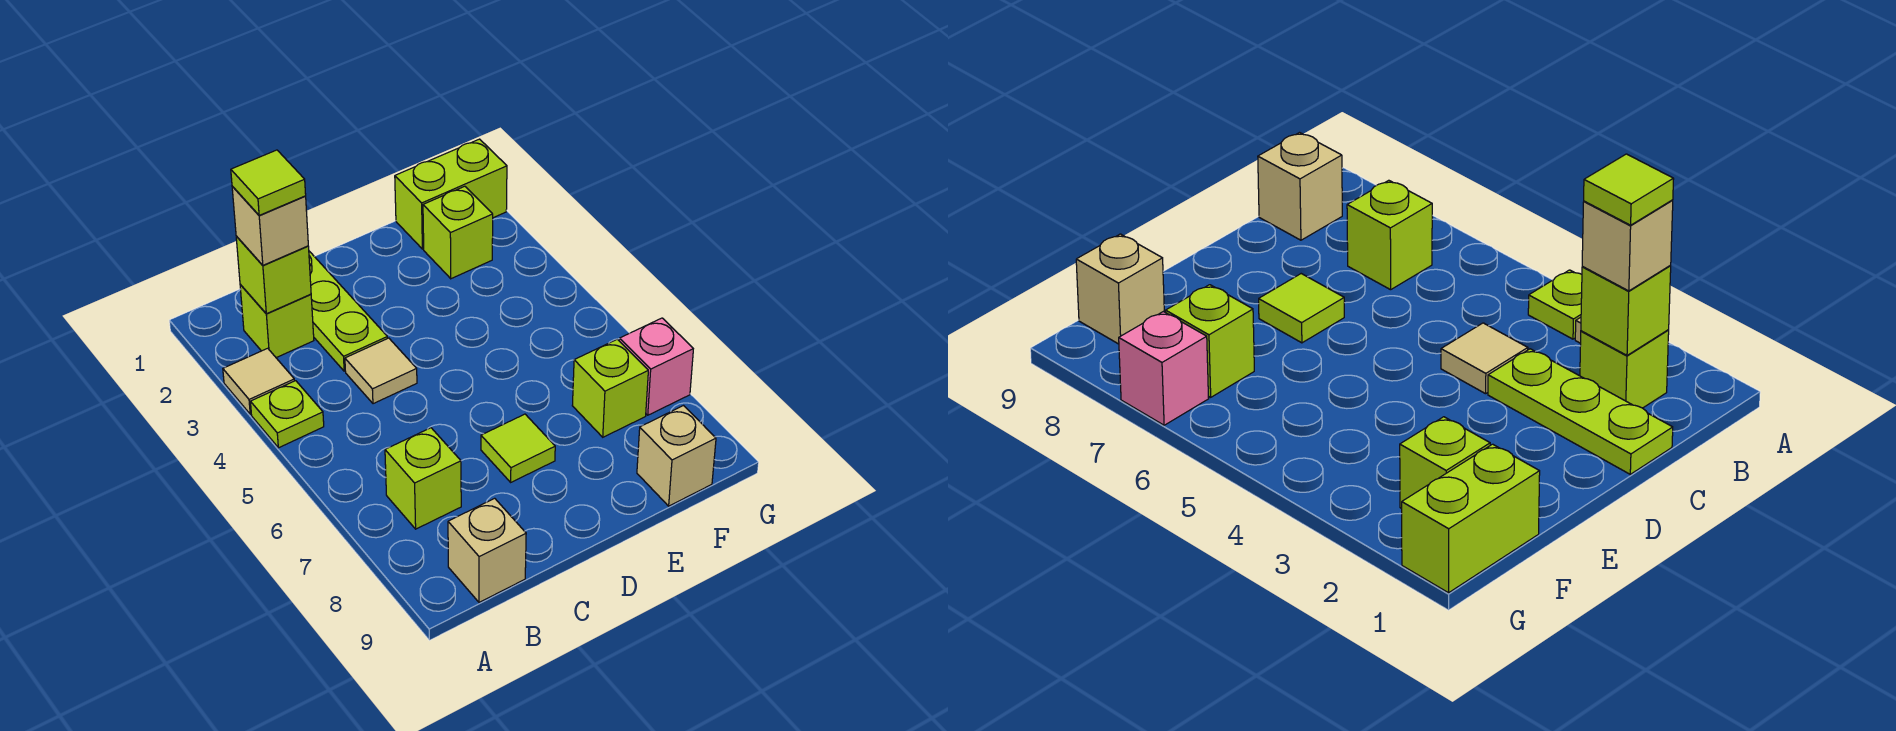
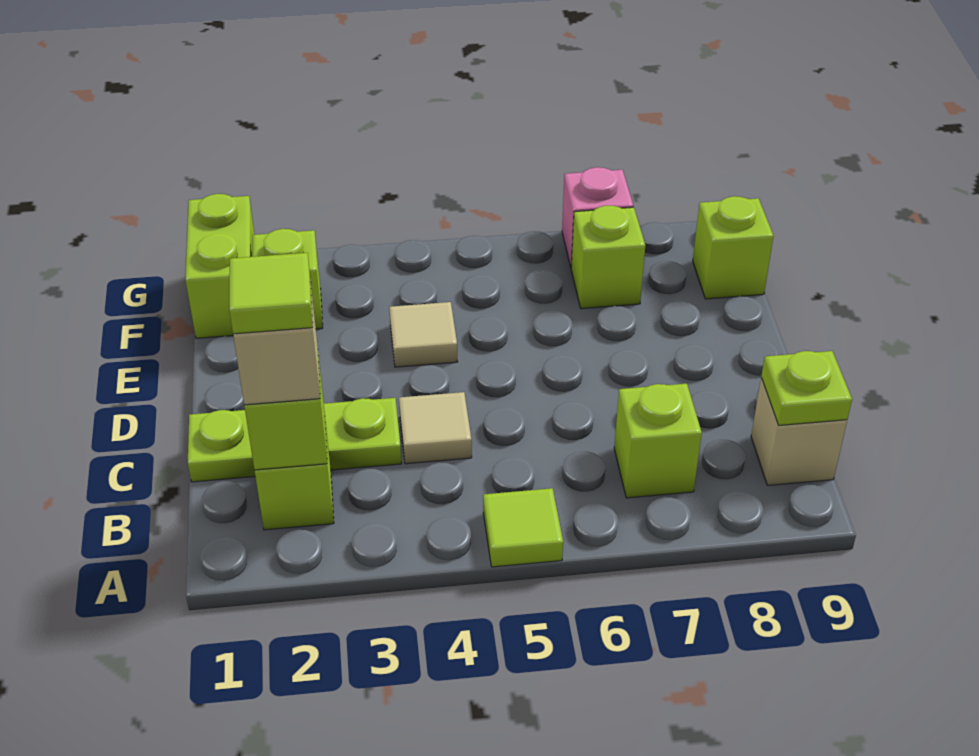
tan tile A3 level 1 -> tan tile E4 level 1
lime plate A4 level 1 -> lime plate B9 level 2
lime tile D7 level 1 -> lime tile A5 level 1
tan brick F9 level 1 -> lime brick F9 level 1

